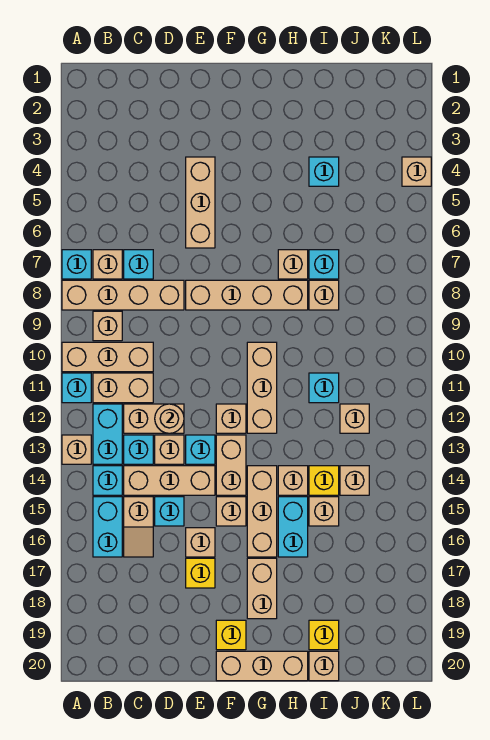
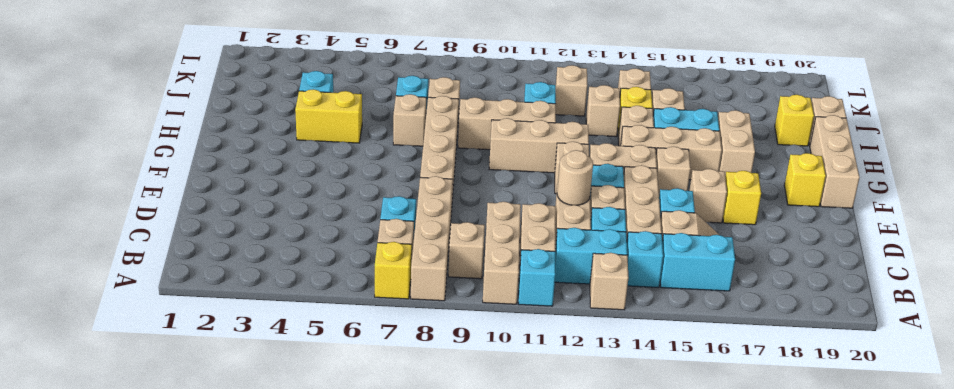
cyan brick A7 level 1 -> yellow brick A7 level 1
tan brick E4:E6 level 1 -> tan brick H9:H11 level 1
tan brick G17:G18 level 1 -> tan brick G17:H17 level 1
none -> yellow brick H4:H5 level 1
tan brick L4 level 1 -> tan brick I13 level 1

